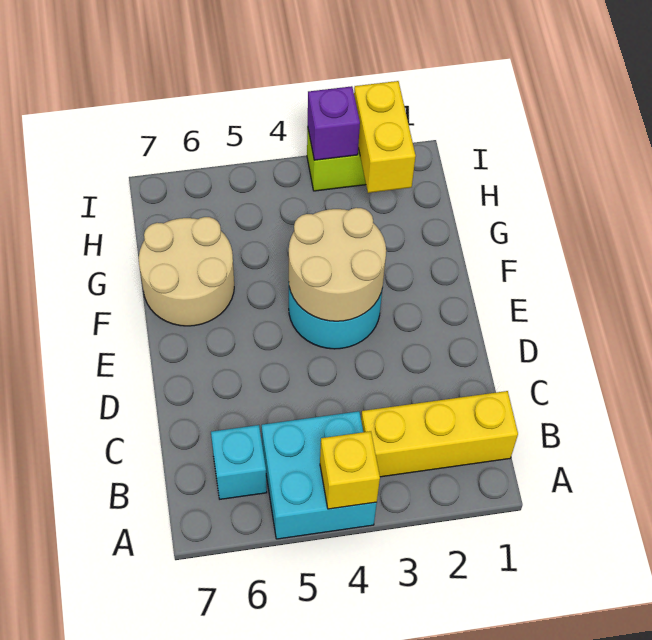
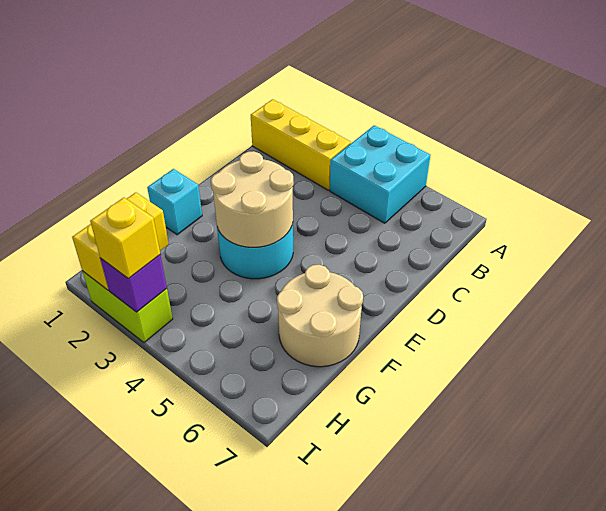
yellow brick A4 level 2 -> yellow brick I3 level 3
cyan brick B6 level 1 -> cyan brick F1 level 1

